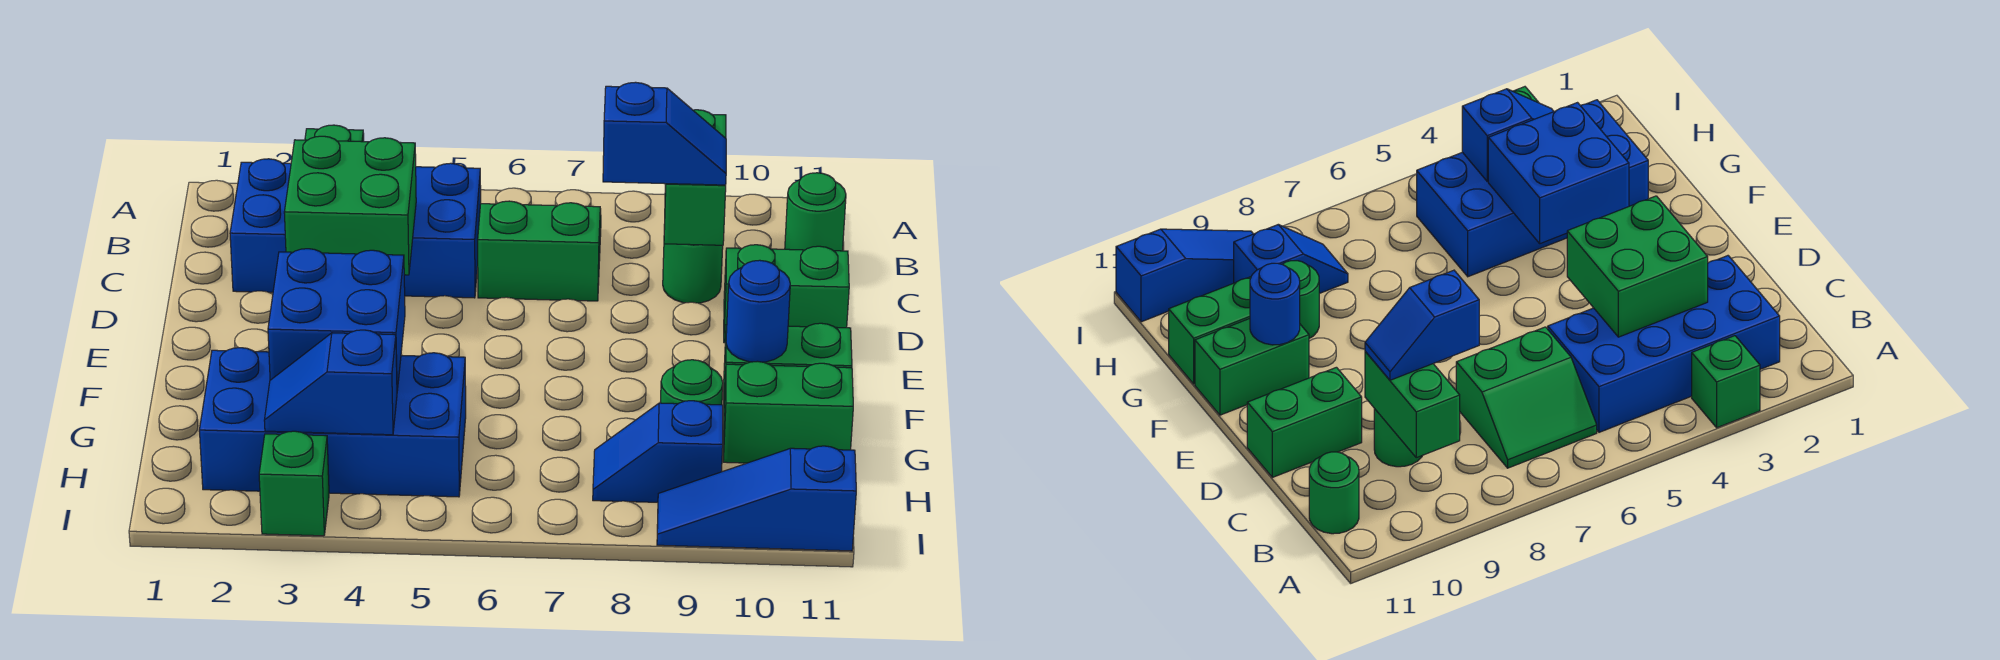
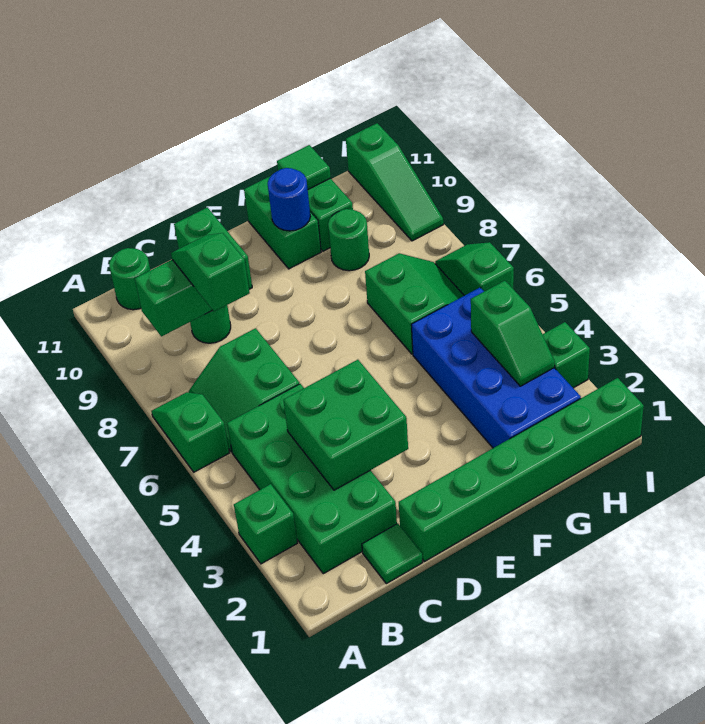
none -> green slope A6:A7 level 1 top 6
blue brick B2:C5 level 1 -> green brick B2:C5 level 1
none -> green tile C1 level 1
blue slope C8:C9 level 3 top 8 -> green slope C8:C9 level 3 top 8
none -> green brick D1:I1 level 1
blue brick F3:G4 level 2 -> none
none -> green slope G6:H7 level 1 top G
none -> green tile G11 level 2
blue slope H3:H4 level 2 top 4 -> green slope H3:H4 level 2 top 4
blue slope H8:H9 level 1 top 9 -> none
none -> green slope I6:I7 level 1 top 6
blue slope I9:I11 level 1 top 11 -> green slope I9:I11 level 1 top 11

